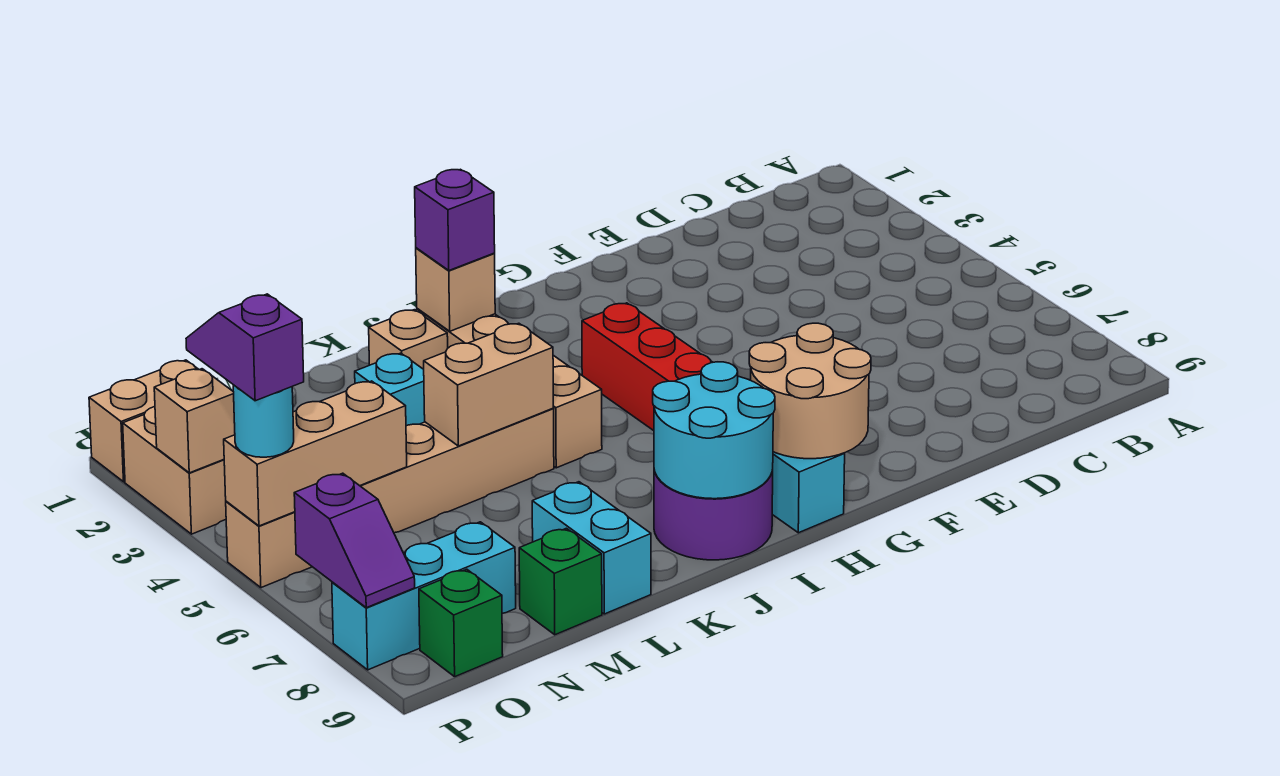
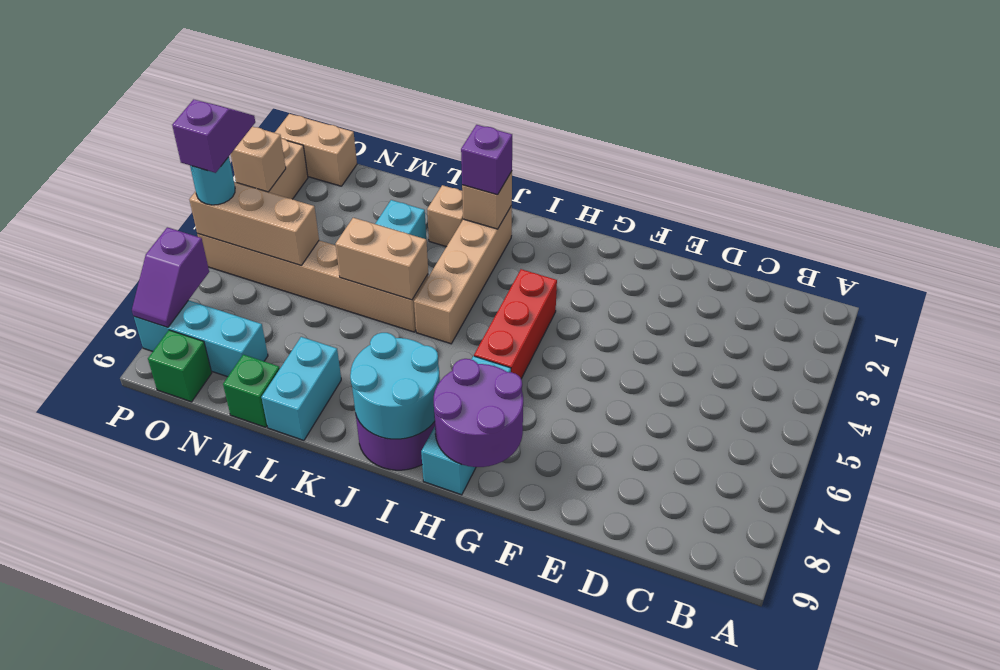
tan round brick G8:H9 level 2 -> purple round brick G8:H9 level 2

